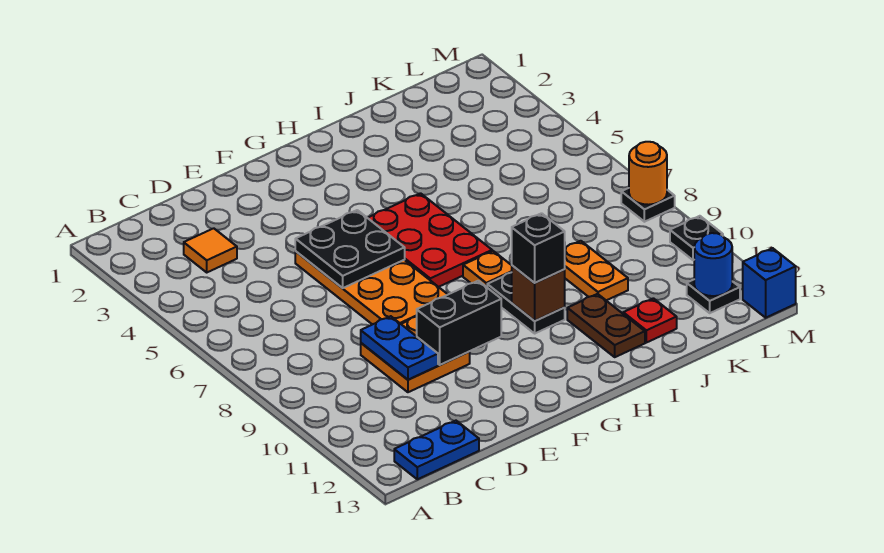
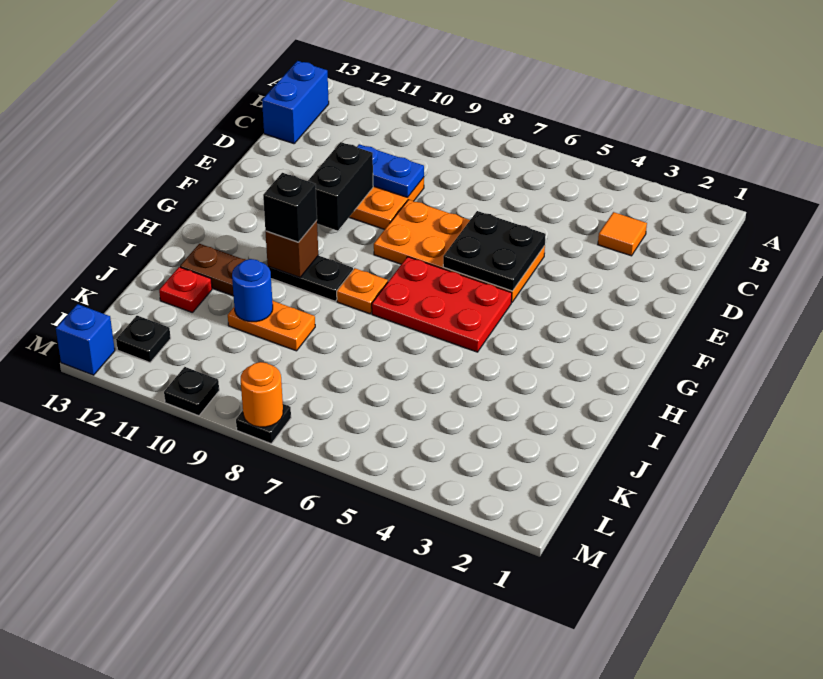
blue plate B13:C13 level 1 -> blue brick B13:C13 level 1
blue round brick L12 level 2 -> blue round brick J10 level 2

